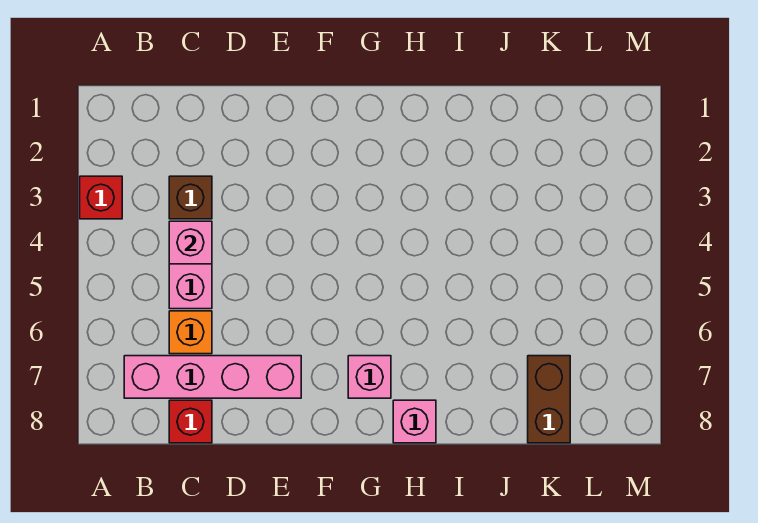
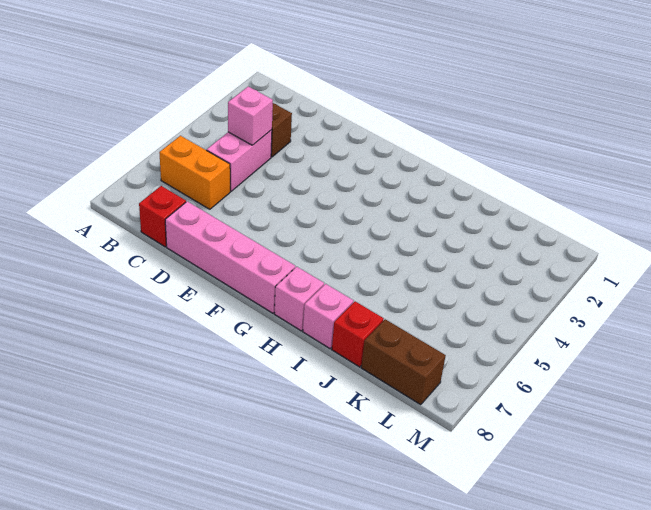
red brick A3 level 1 -> red brick J8 level 1
pink brick B7:E7 level 1 -> pink brick D8:G8 level 1
orange brick C6 level 1 -> orange brick B6:C6 level 1
pink brick G7 level 1 -> pink brick I8 level 1
brown brick K7:K8 level 1 -> brown brick K8:L8 level 1

